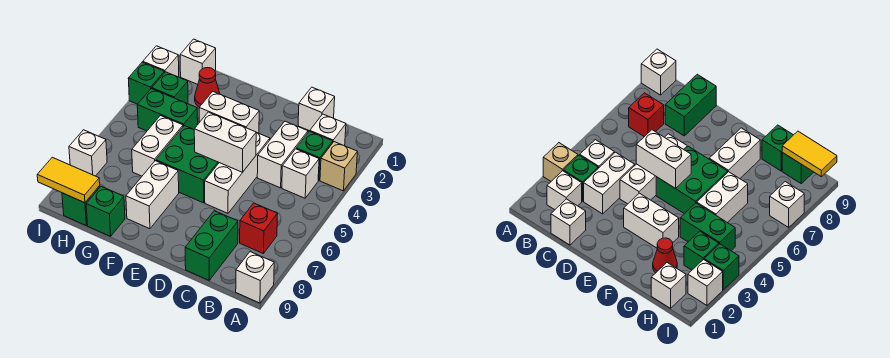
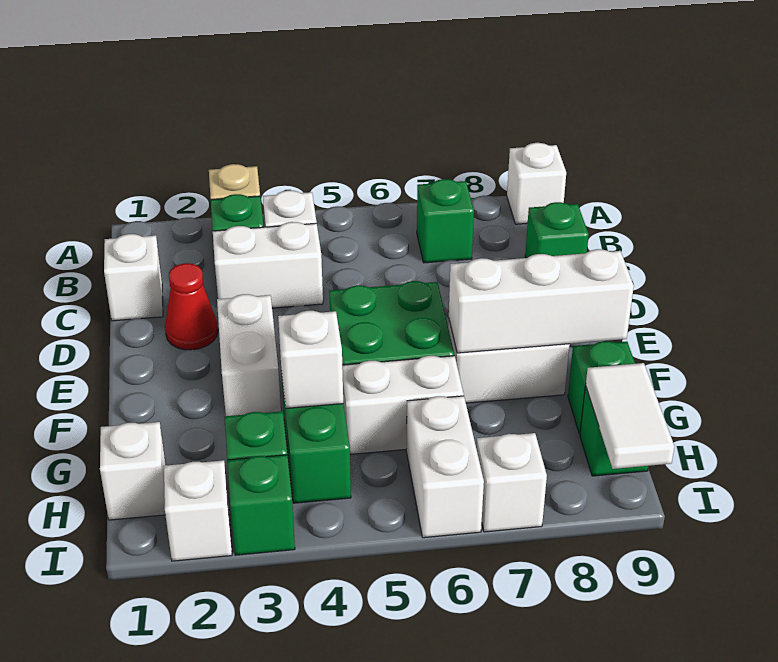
white brick B2 level 1 -> white brick G4 level 2
red brick B7 level 1 -> green brick B7 level 1
green brick C8:C9 level 1 -> green brick C9 level 1
white brick D4:D6 level 1 -> white brick F7:F9 level 2
white brick D5:E5 level 2 -> white brick H6:I6 level 1
red cone G2 level 1 -> red cone D2 level 1
yellow tile H9:I9 level 2 -> white tile H9:I9 level 2

